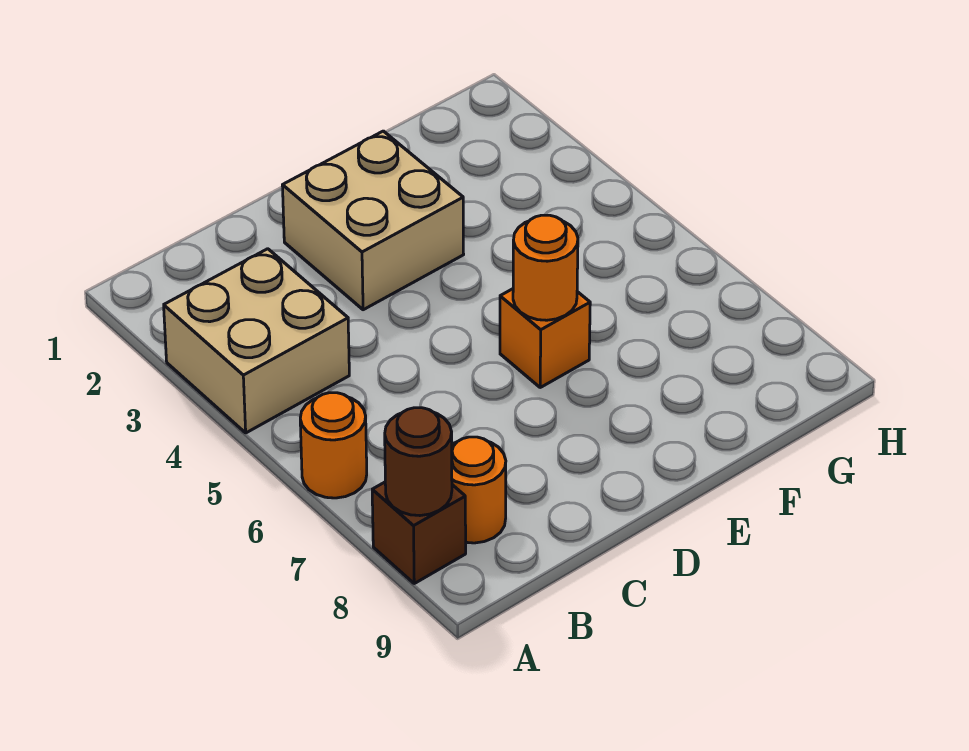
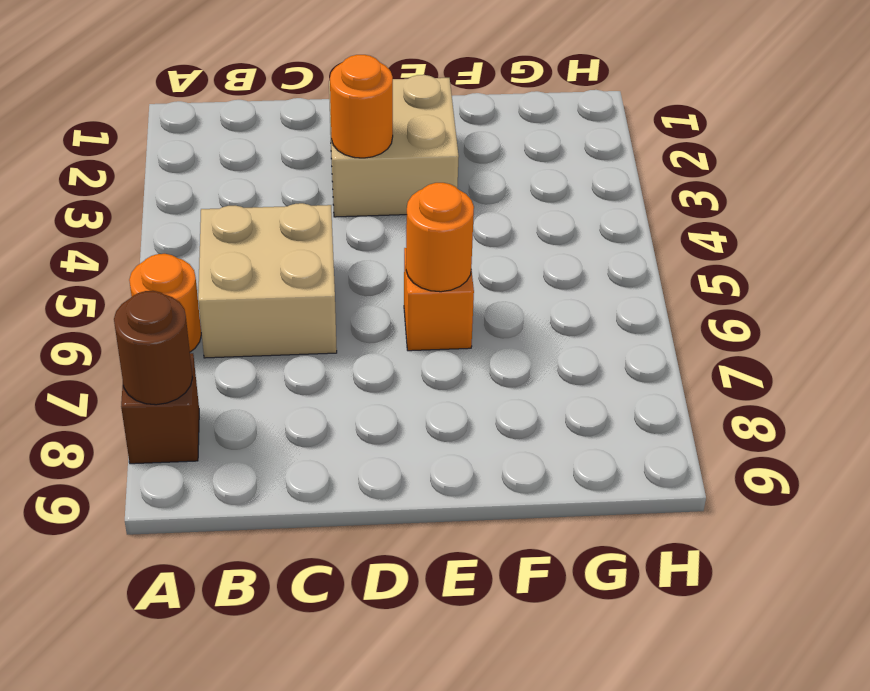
tan brick A3:B4 level 1 -> tan brick B5:C6 level 1
orange round brick B8 level 1 -> orange round brick D3 level 2

